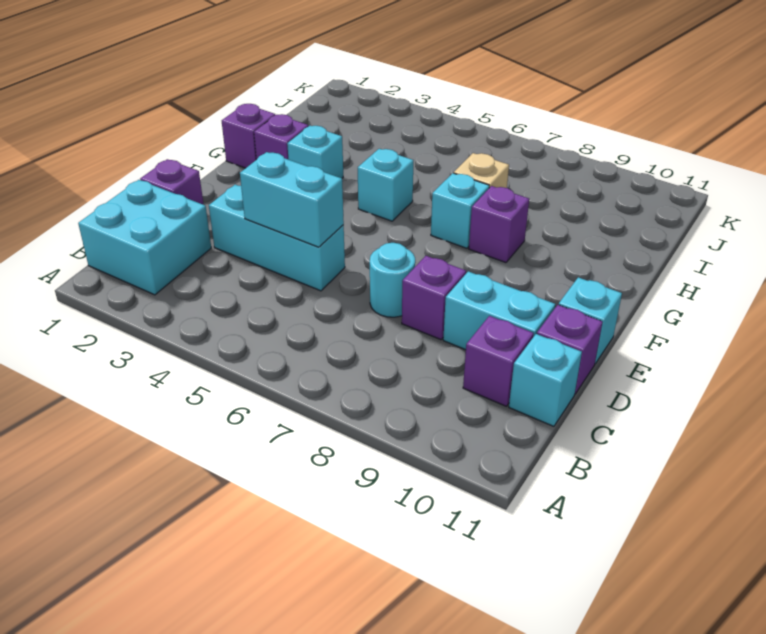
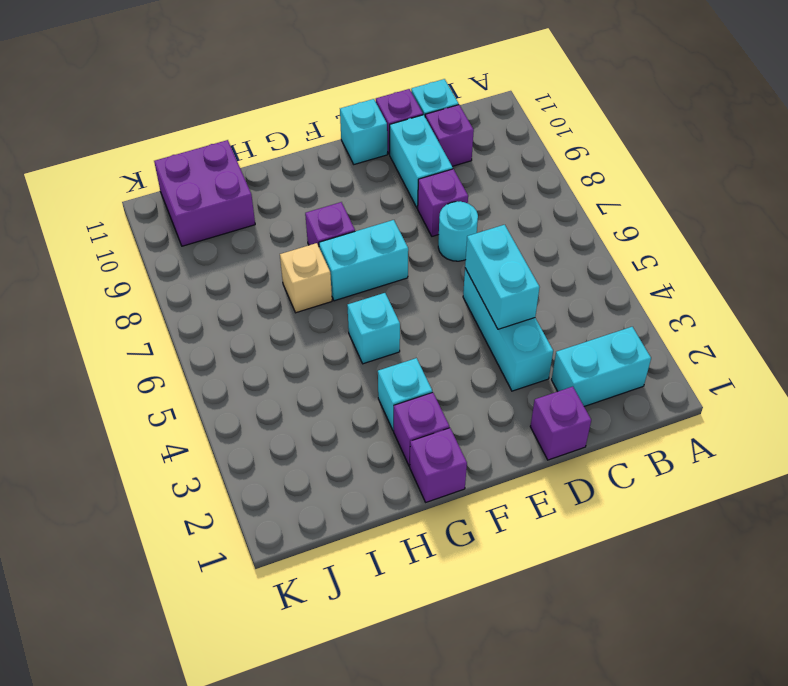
cyan brick B1:C2 level 1 -> cyan brick B2:C2 level 1
cyan brick G7 level 1 -> cyan brick F7:G7 level 1
none -> purple brick I10:J11 level 1

